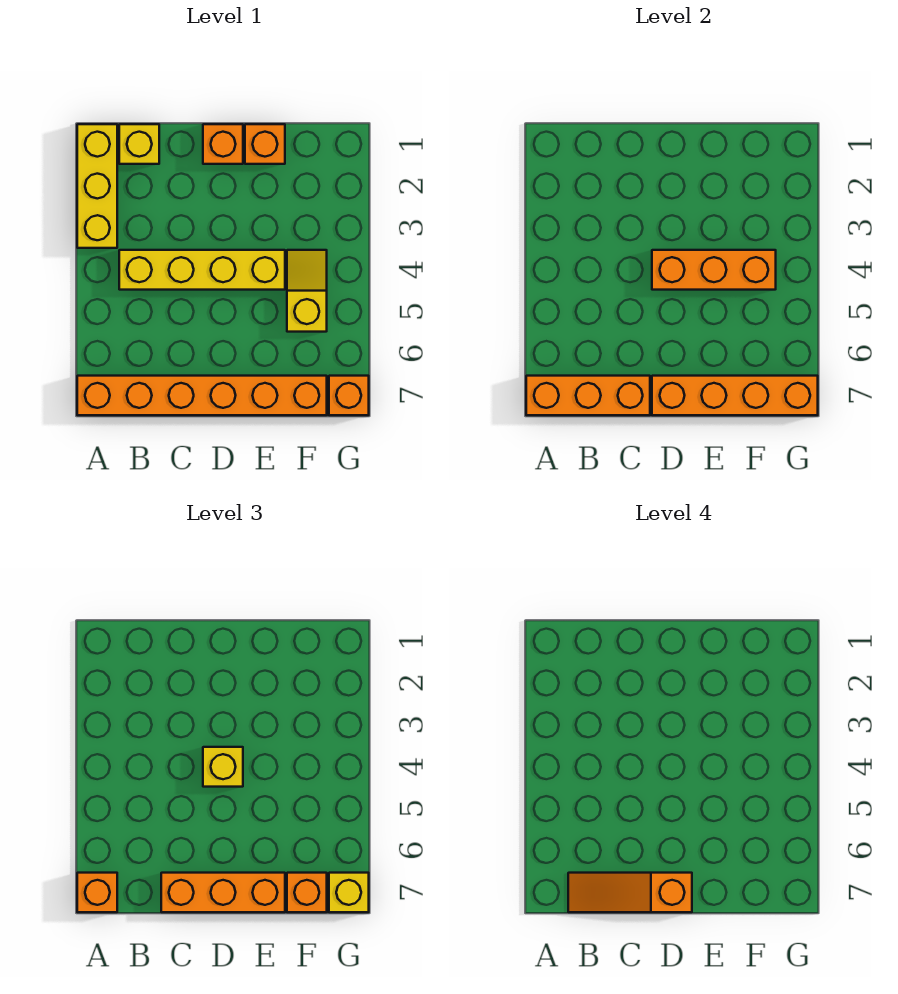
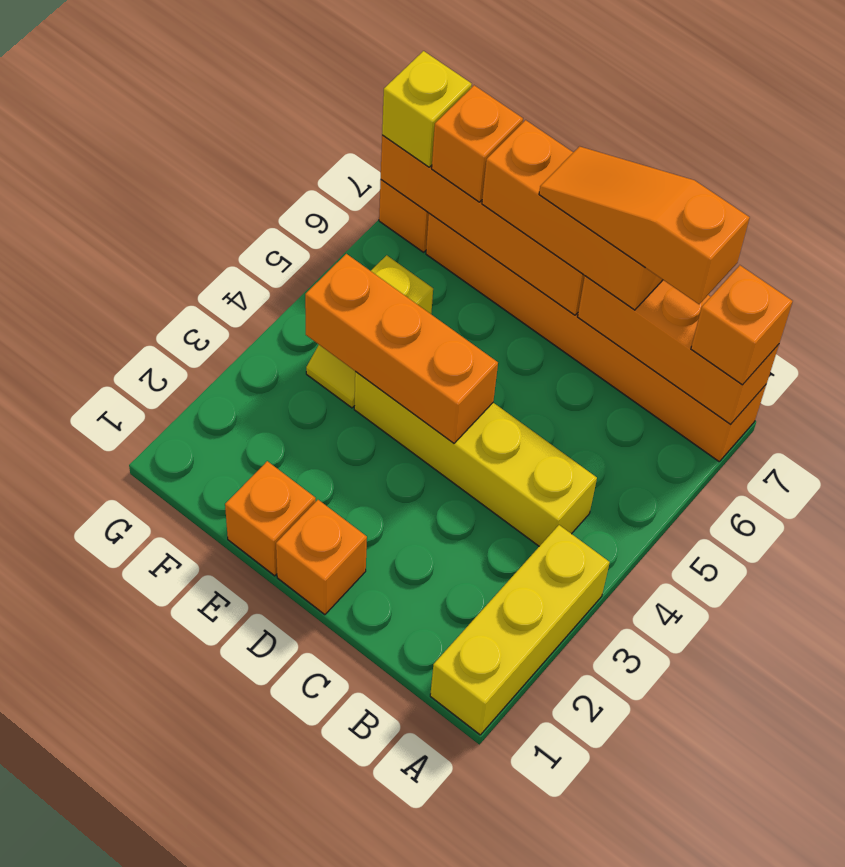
yellow brick B1 level 1 -> none
orange slope B7:D7 level 4 top D -> orange slope B7:D7 level 4 top B
yellow brick D4 level 3 -> none

